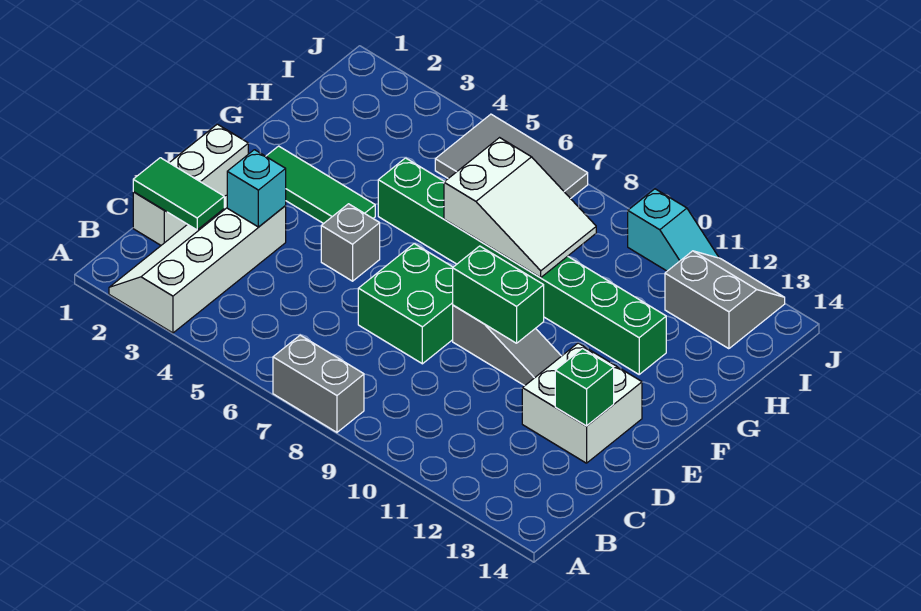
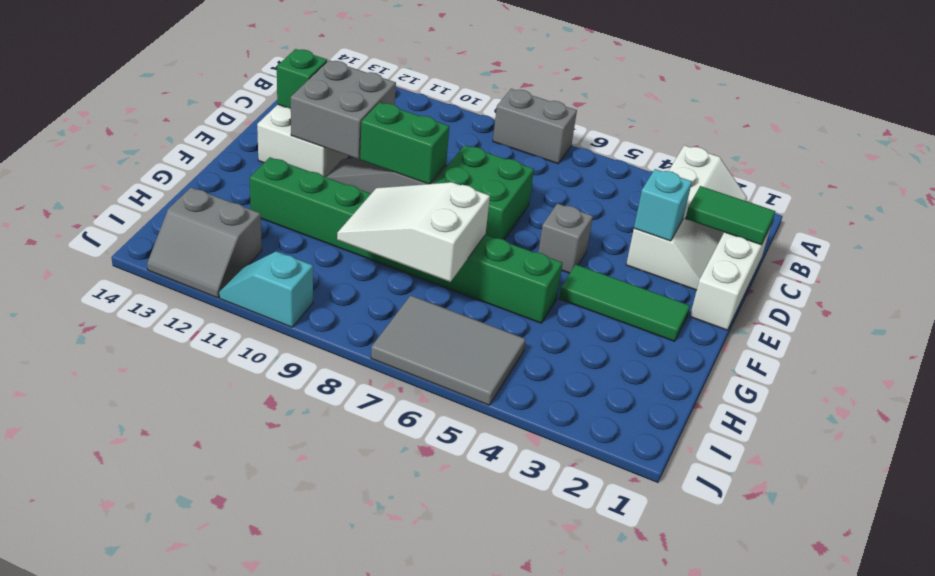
none -> grey brick D11:E12 level 2

